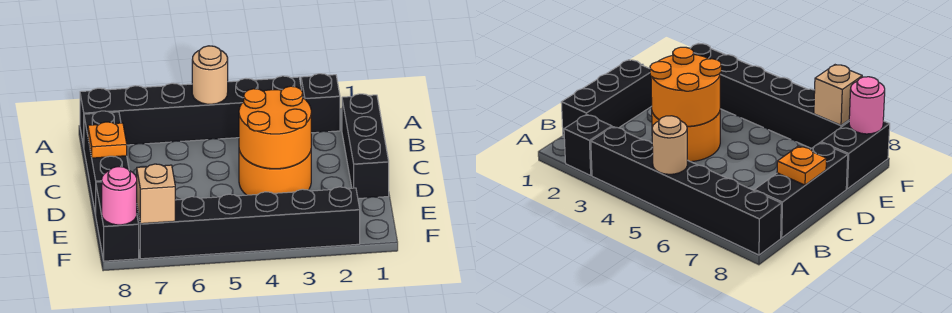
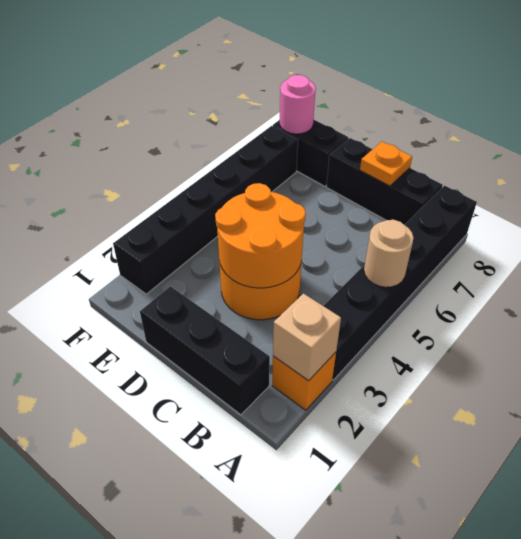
black brick A2 level 1 -> orange brick A2 level 1
tan brick F7 level 2 -> tan brick A2 level 2

